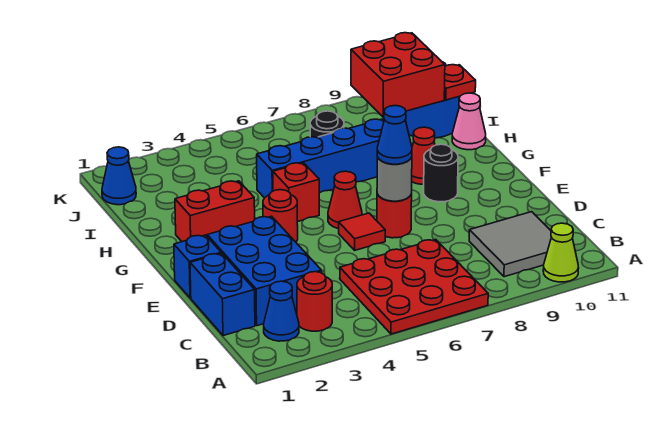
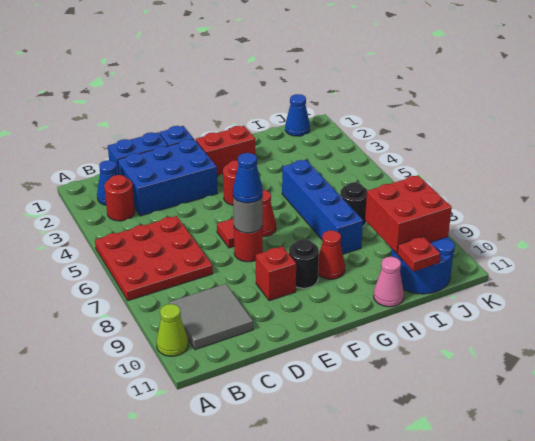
red brick G2:G3 level 1 -> red brick F2:G2 level 1
red brick G5 level 1 -> red brick E9 level 1

